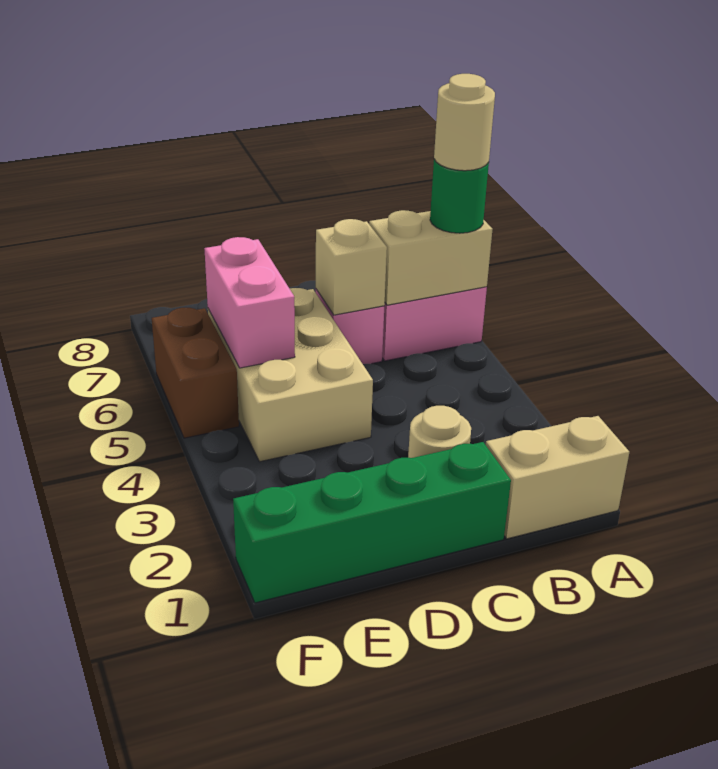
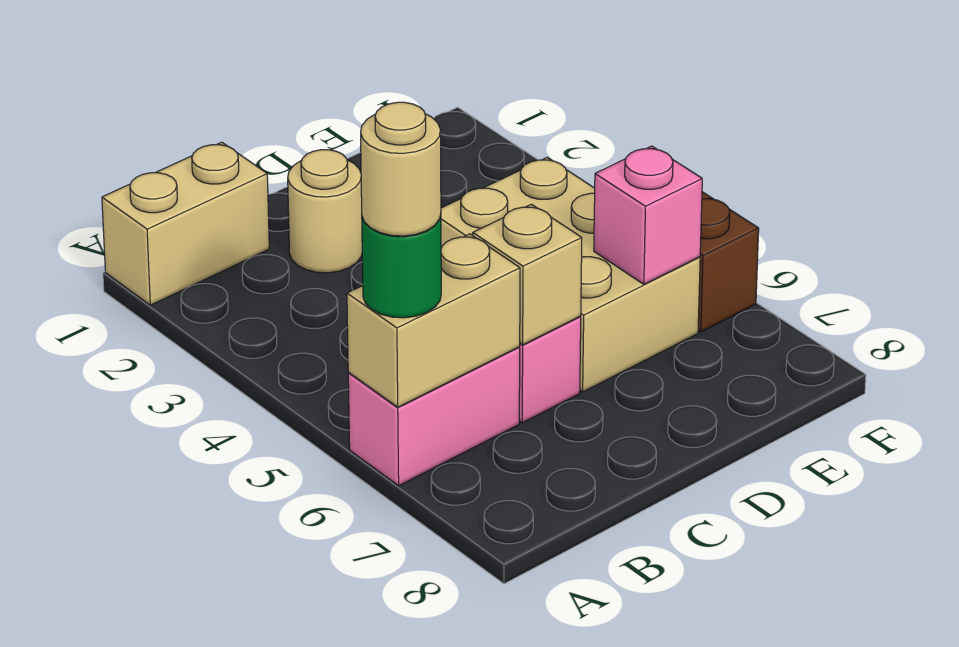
green brick C1:F1 level 1 -> none
pink brick E5:E6 level 2 -> pink brick E6 level 2

